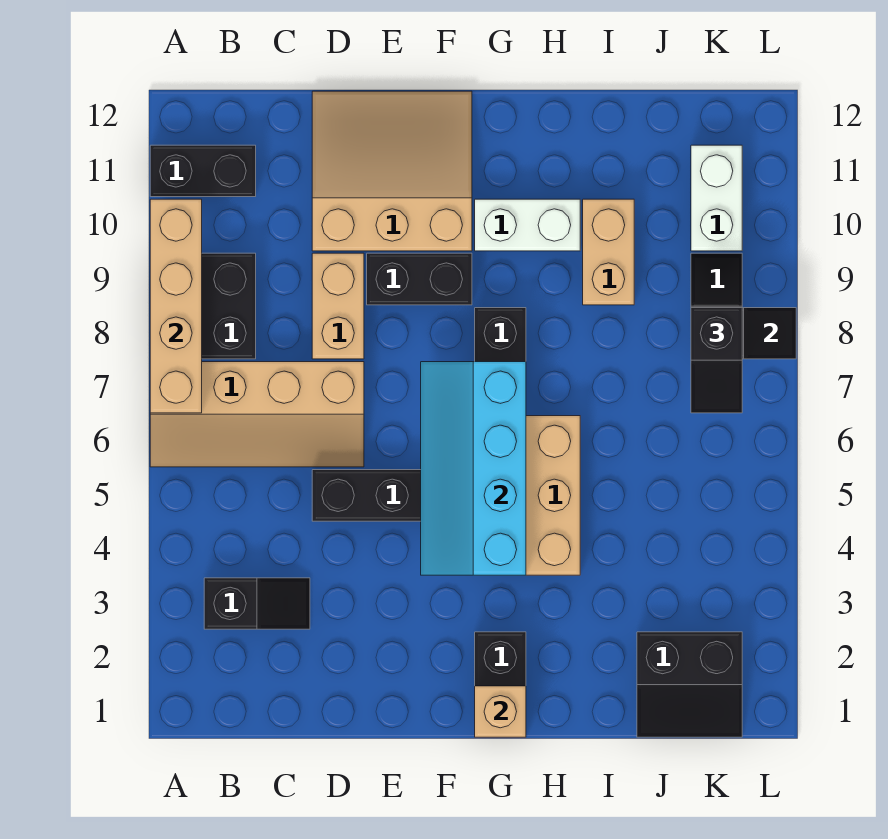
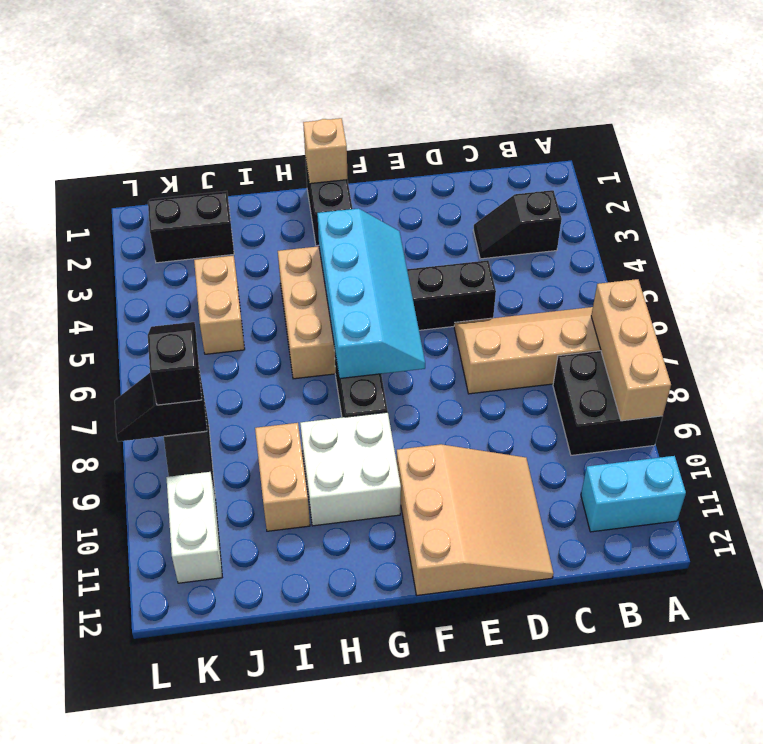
tan brick A7:A10 level 2 -> tan brick A7:A9 level 2
black brick A11:B11 level 1 -> cyan brick A11:B11 level 1
tan brick D8:D9 level 1 -> tan brick J4:J5 level 1
tan slope D10:F12 level 1 top 10 -> tan slope D10:F12 level 1 top F
black brick E9:F9 level 1 -> none
white brick G10:H10 level 1 -> white brick G9:H10 level 1

